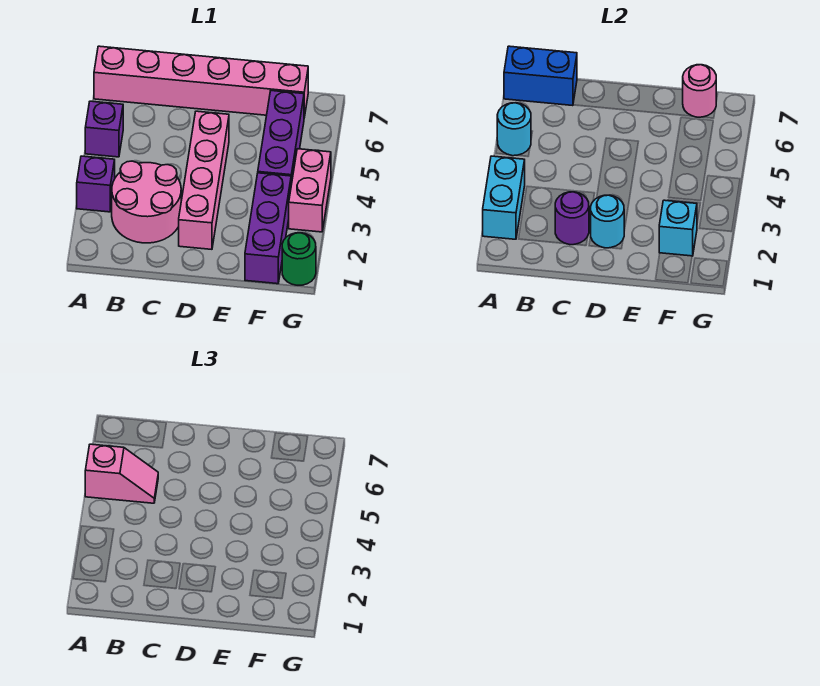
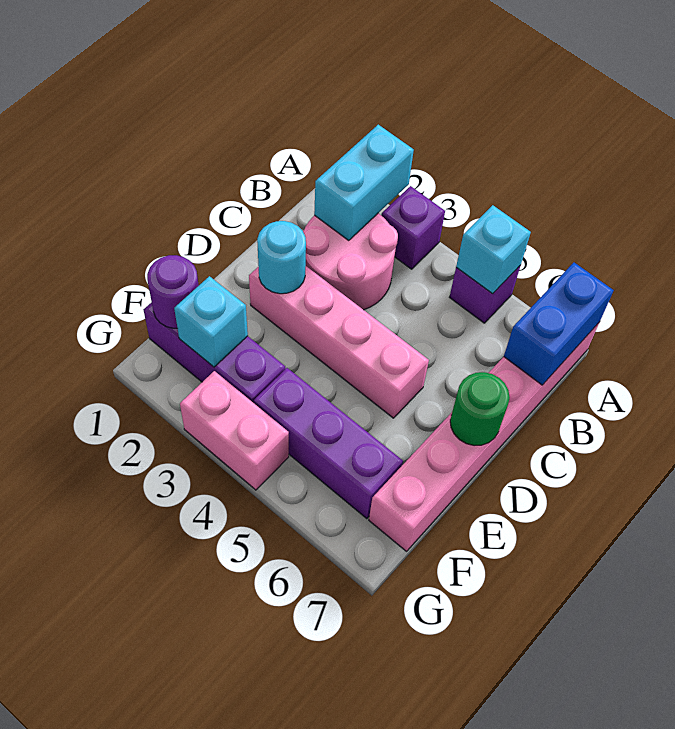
cyan brick A2:A3 level 2 -> cyan brick A2:B2 level 2
cyan round brick A5 level 2 -> cyan brick A5 level 2
pink slope A5:B5 level 3 top A -> none
purple round brick C2 level 2 -> purple round brick F1 level 2
pink round brick F7 level 2 -> none
green round brick G1 level 1 -> green round brick D7 level 2

